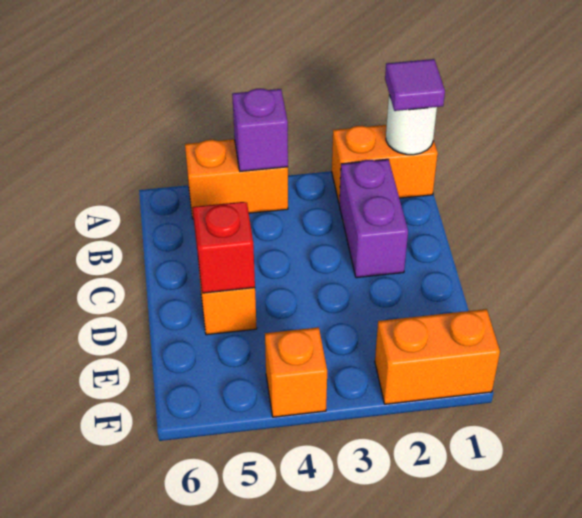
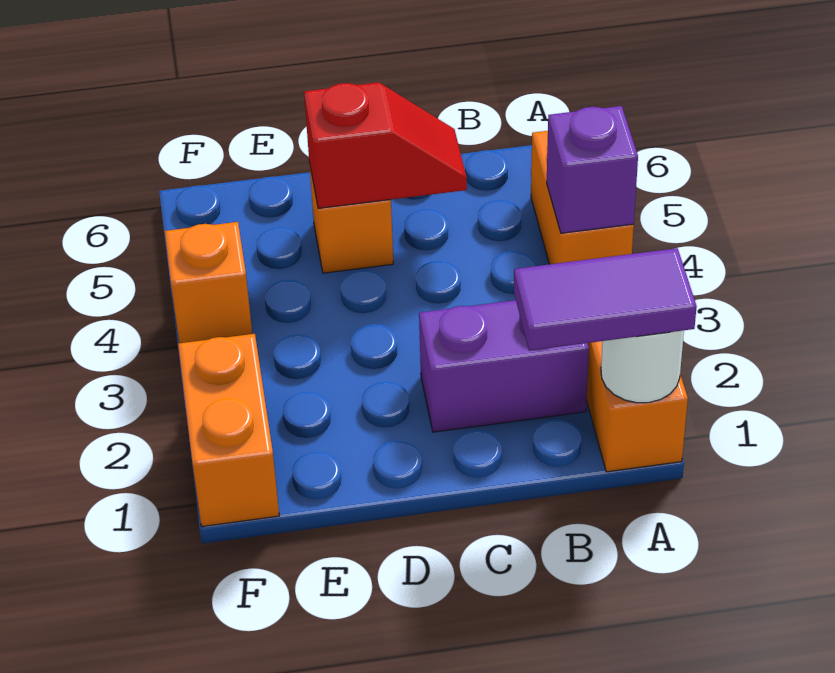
purple tile A1 level 3 -> purple tile A1:B1 level 3

